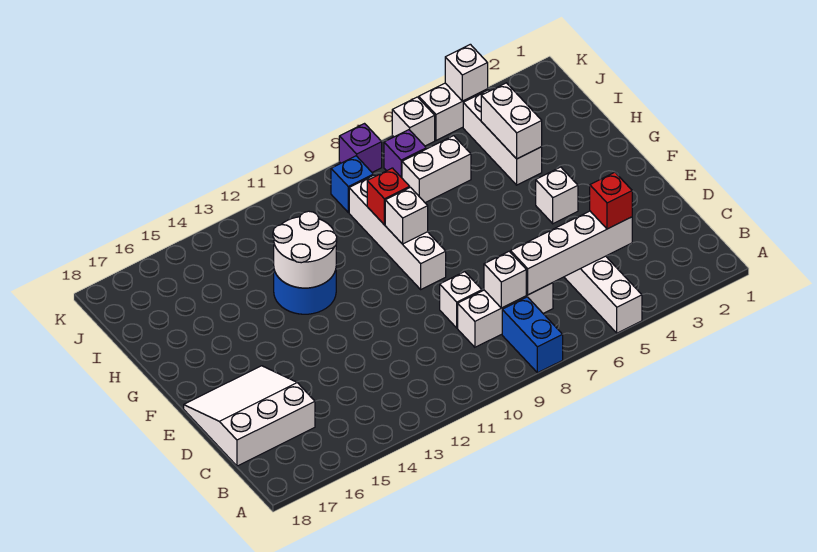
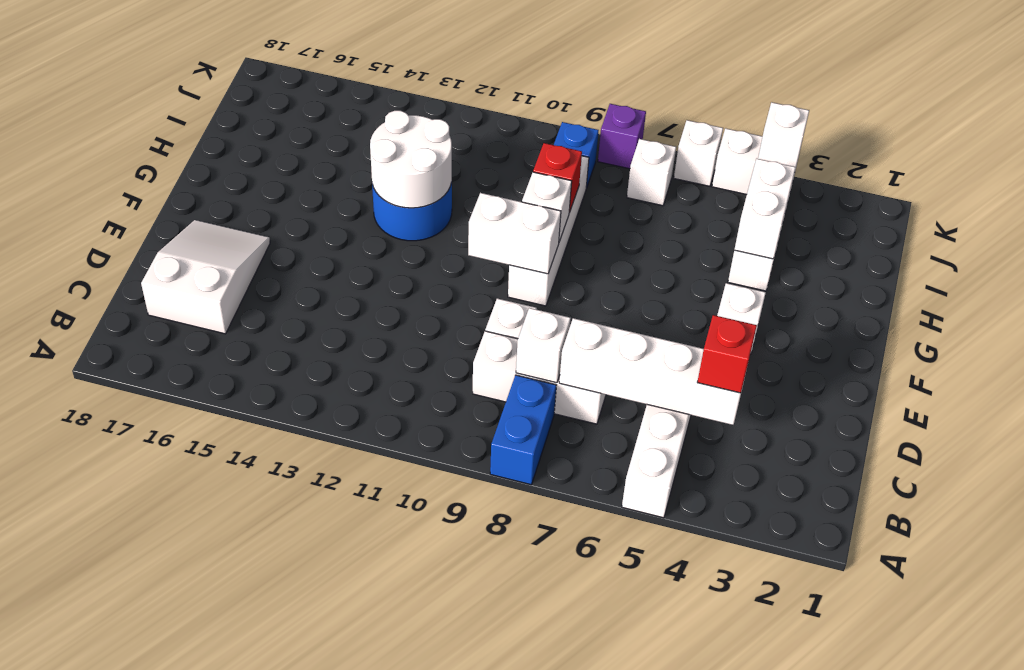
white slope C16:E18 level 1 top C -> white slope C16:E17 level 1 top C
white brick I6:I7 level 1 -> white brick F9:F10 level 2
purple brick J7 level 1 -> white brick J7 level 1

